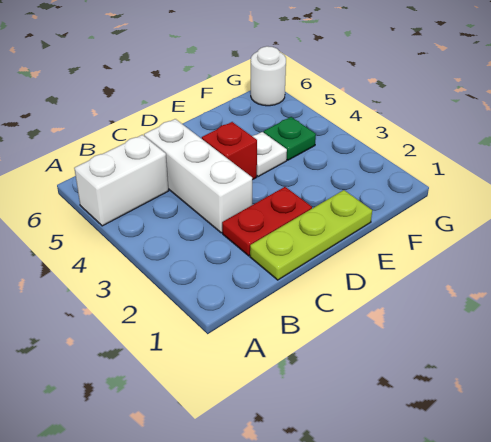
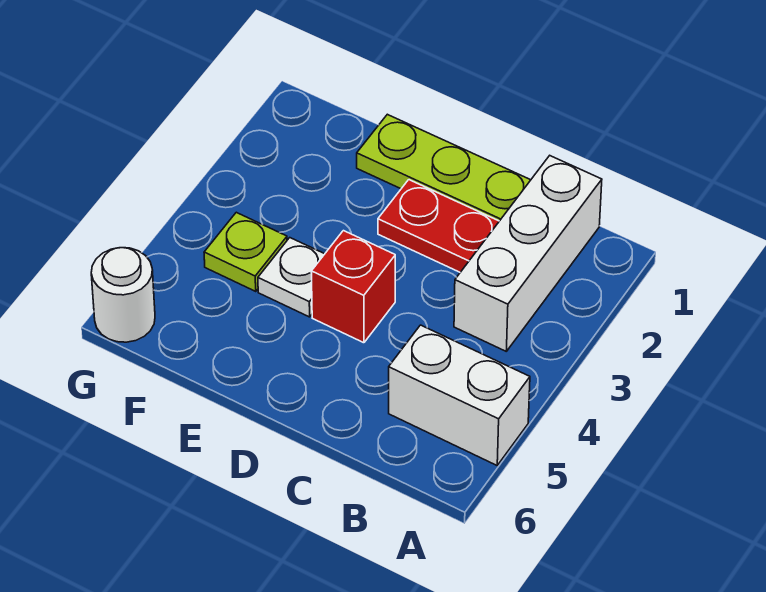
white brick C3:C5 level 1 -> white brick B1:B3 level 1
green plate F4 level 1 -> lime plate F4 level 1

